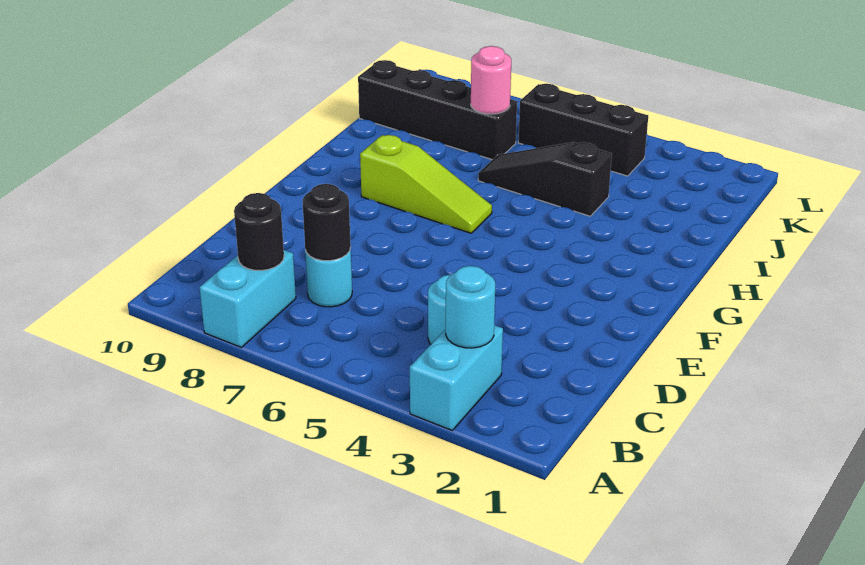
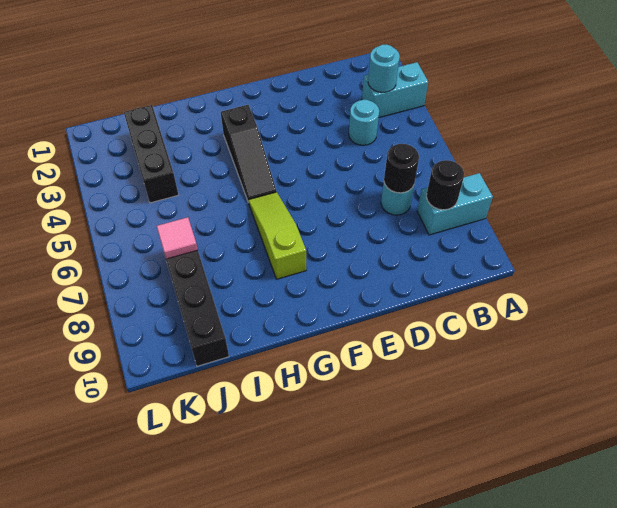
black slope I4:I6 level 1 top 4 -> black slope G3:G5 level 1 top 3
pink round brick J7 level 2 -> pink tile J7 level 2
black brick K4:K6 level 1 -> black brick J2:J4 level 1

